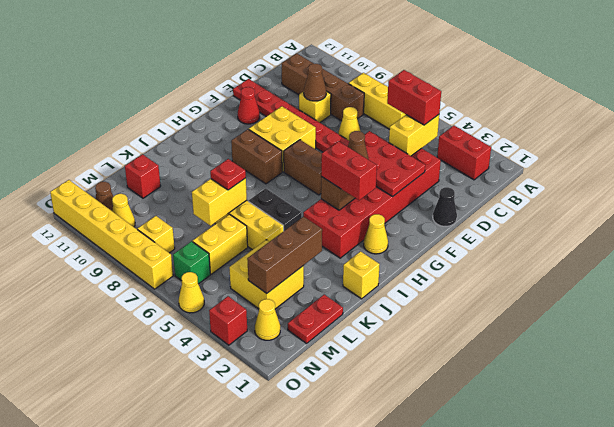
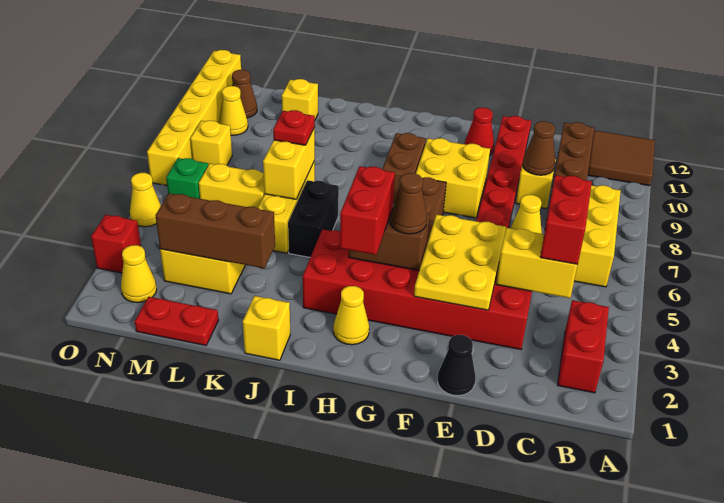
none -> brown tile A11:B12 level 1
red plate E3:F5 level 2 -> yellow plate E3:F5 level 2
yellow brick K7:L7 level 2 -> yellow brick K6:K7 level 2
red brick L11 level 1 -> yellow brick L11 level 1

